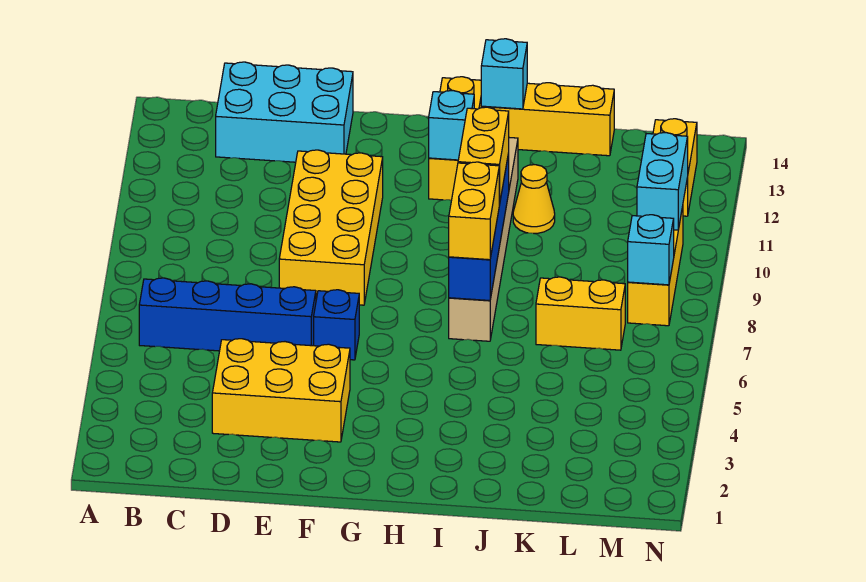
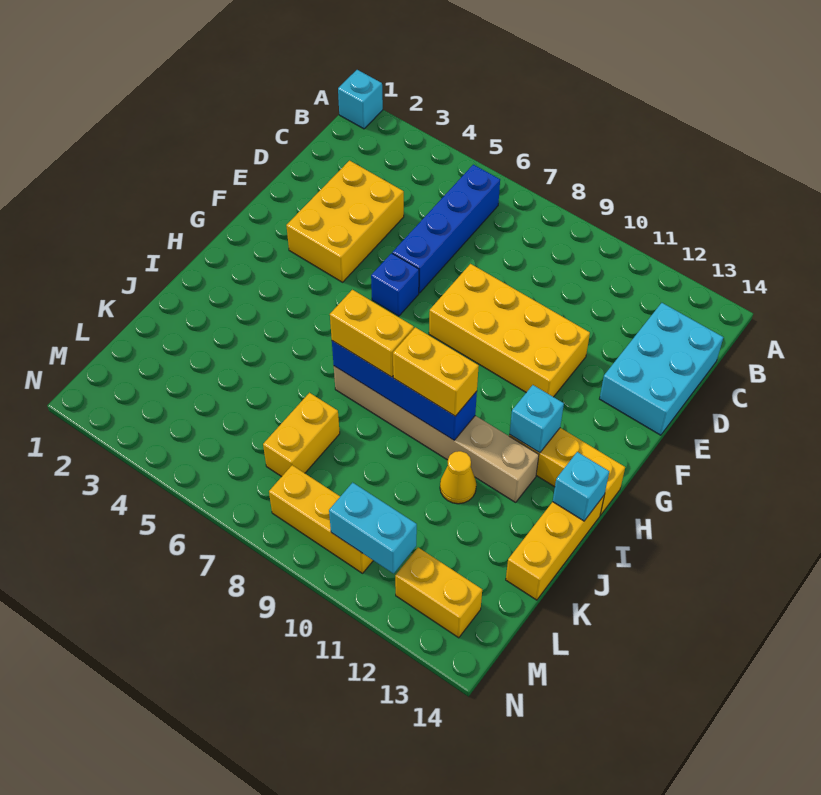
cyan brick M8 level 2 -> cyan brick A1 level 1

